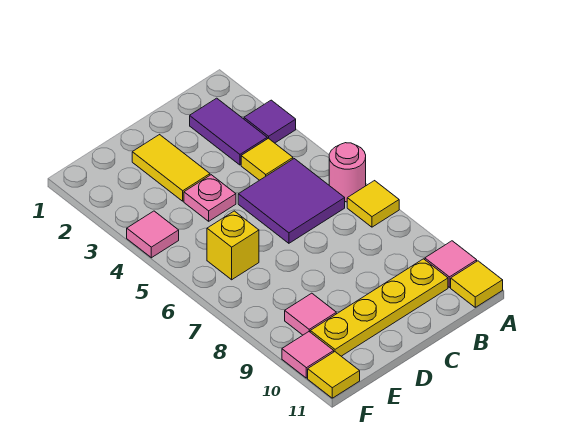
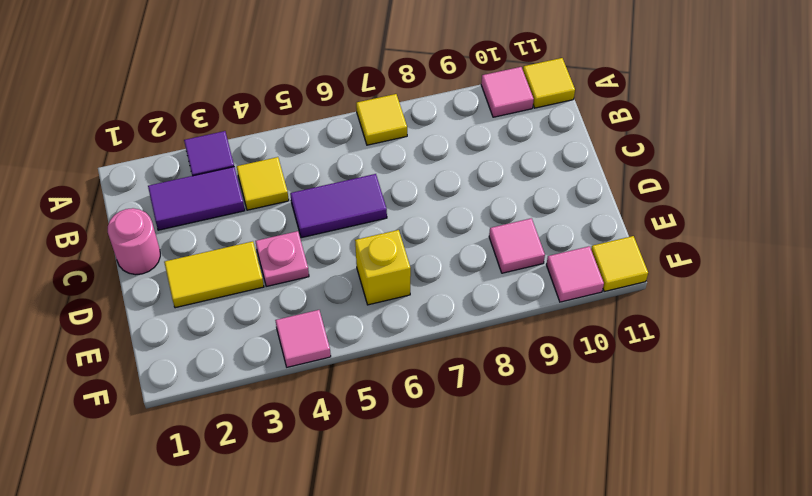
pink round brick A6 level 1 -> pink round brick C1 level 1
purple tile B5:C6 level 1 -> purple tile C5:C6 level 1
yellow plate B10:E10 level 1 -> none

